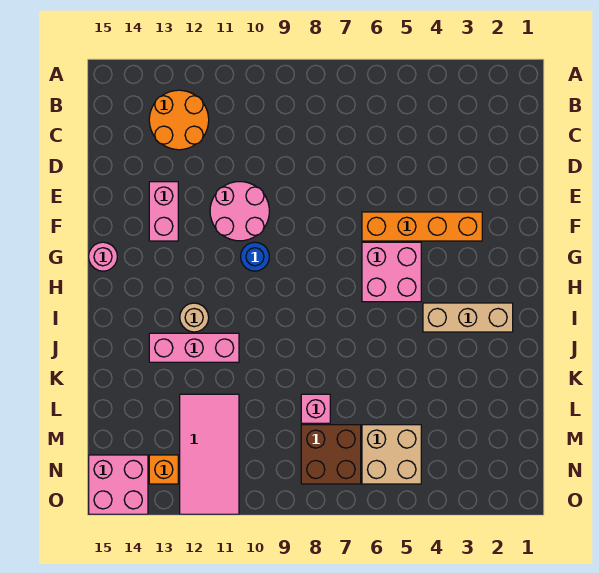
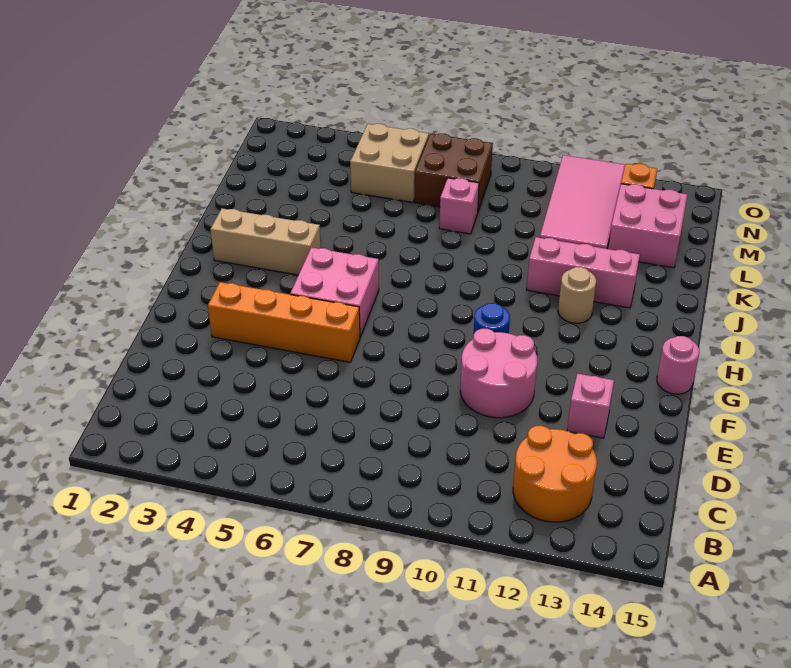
pink brick E13:F13 level 1 -> pink brick E13 level 1
pink brick N14:O15 level 1 -> pink brick L13:M14 level 1

